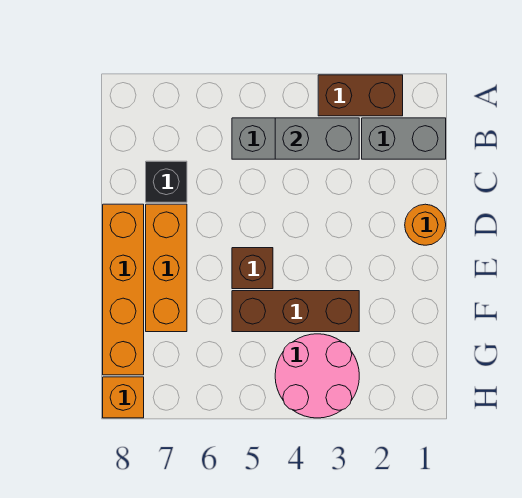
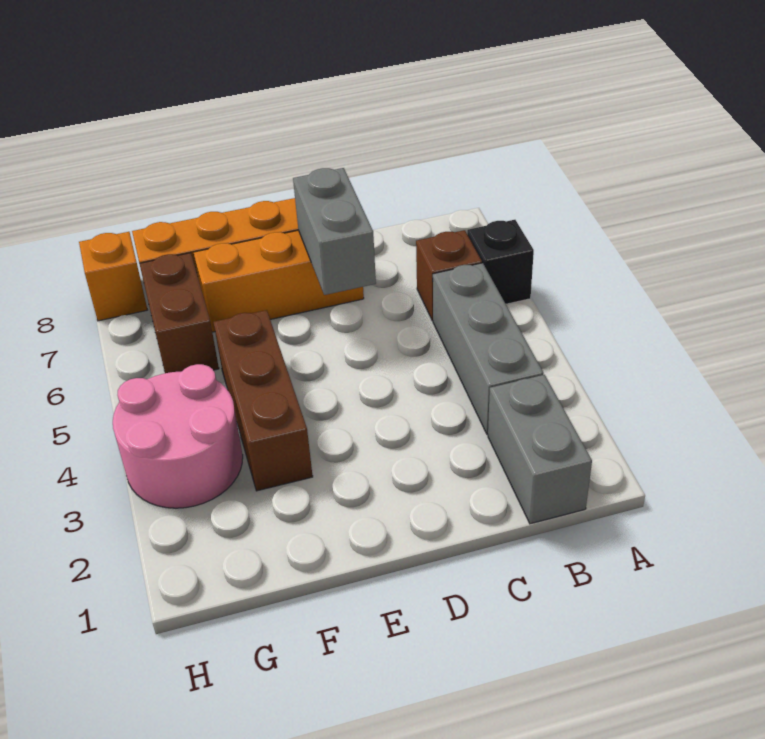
brown brick A2:A3 level 1 -> brown brick G6:G7 level 1
grey brick B3:B4 level 2 -> grey brick D6:D7 level 2
black brick C7 level 1 -> black brick A6 level 1
orange round brick D1 level 1 -> none
brown brick E5 level 1 -> brown brick B6 level 1

